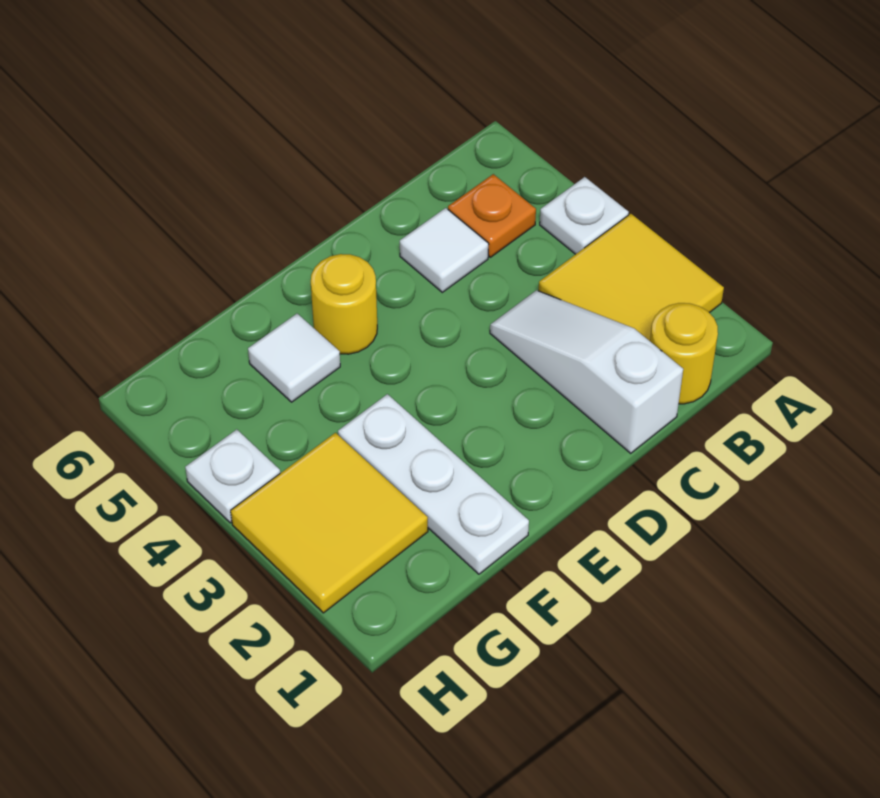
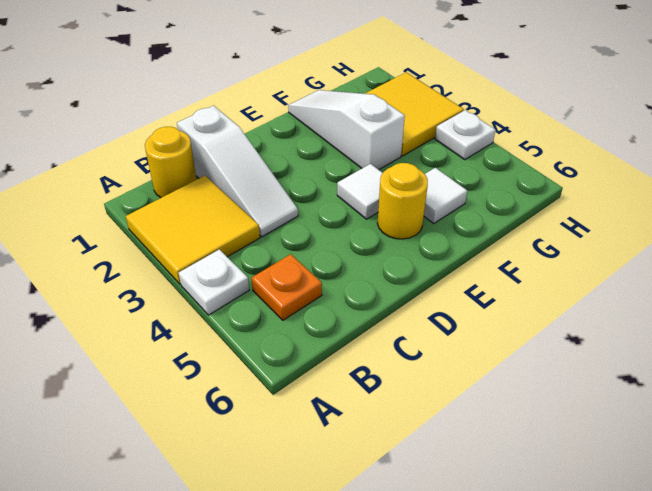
white tile C5 level 1 -> white tile E4 level 1
white plate F1:F3 level 1 -> white slope F1:F3 level 1 top 3

